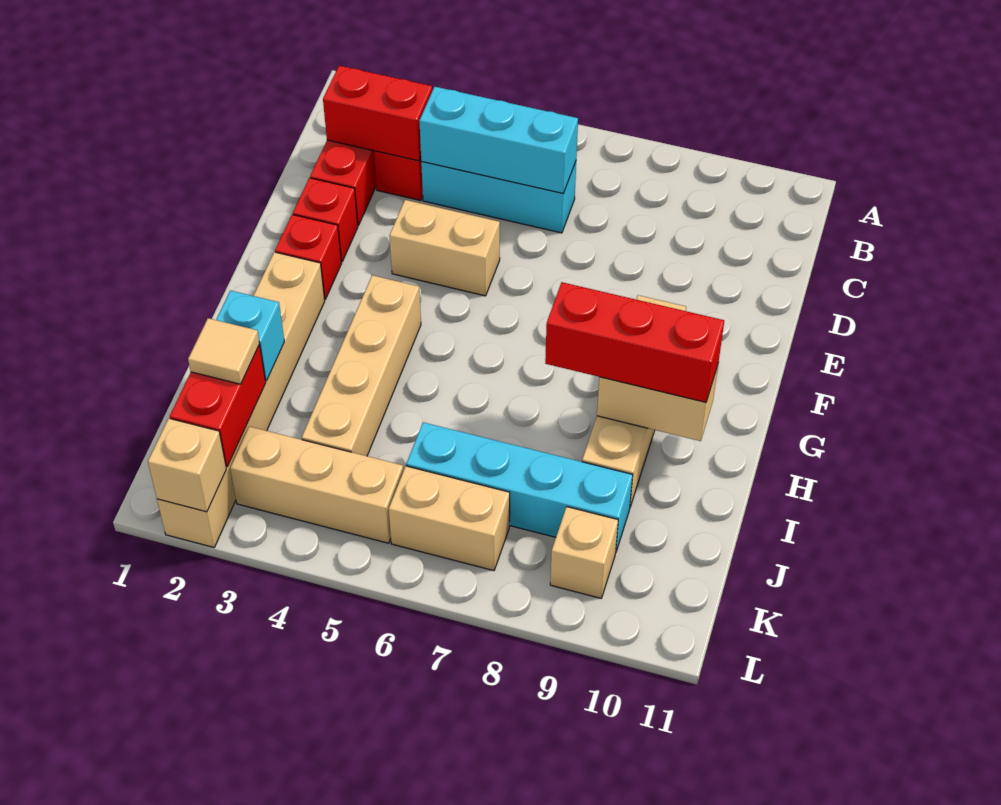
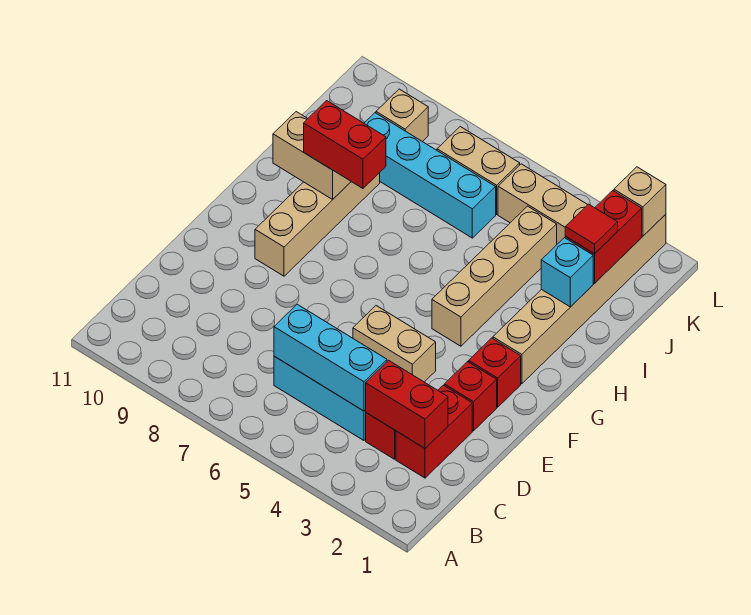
red brick H8:H10 level 3 -> red brick H8:H9 level 3
tan tile J2 level 3 -> red tile J2 level 3

